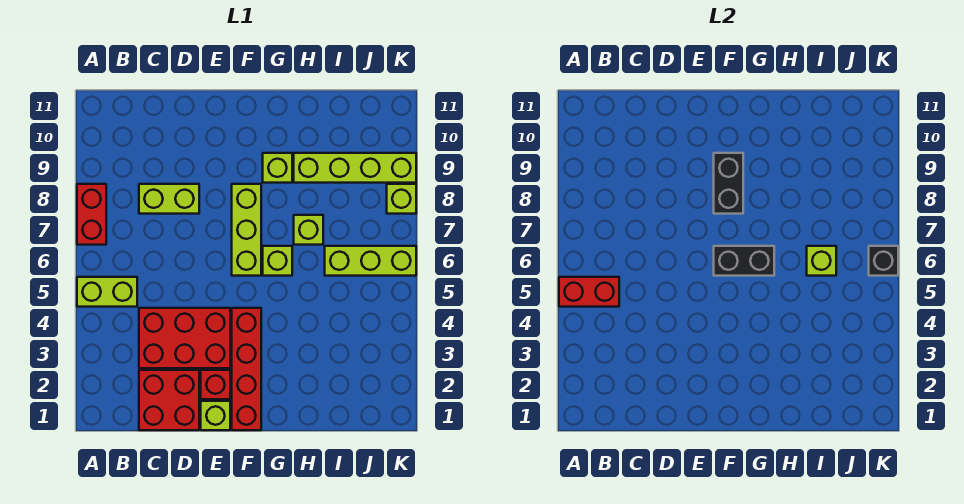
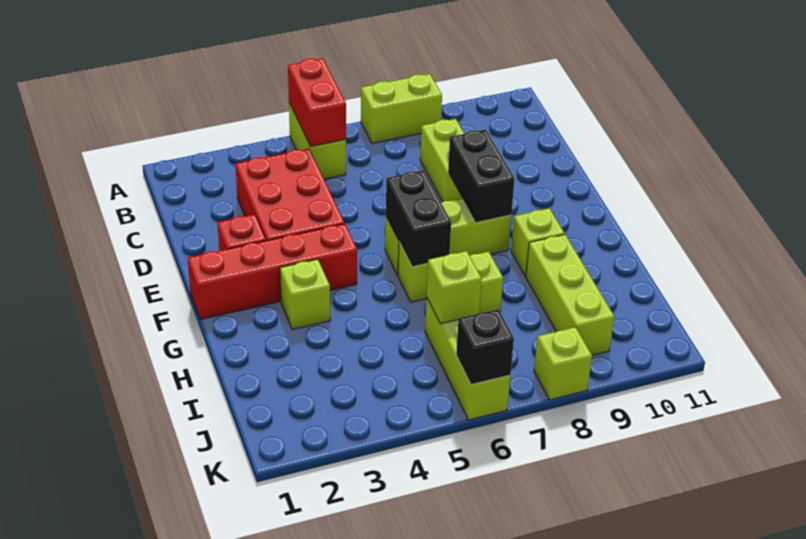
red brick A7:A8 level 1 -> lime brick A7:A8 level 1
red brick C1:D2 level 1 -> none
lime brick E1 level 1 -> lime brick G3 level 1
black brick F8:F9 level 2 -> black brick E8:F8 level 2
lime brick H9:K9 level 1 -> lime brick H9:J9 level 1

